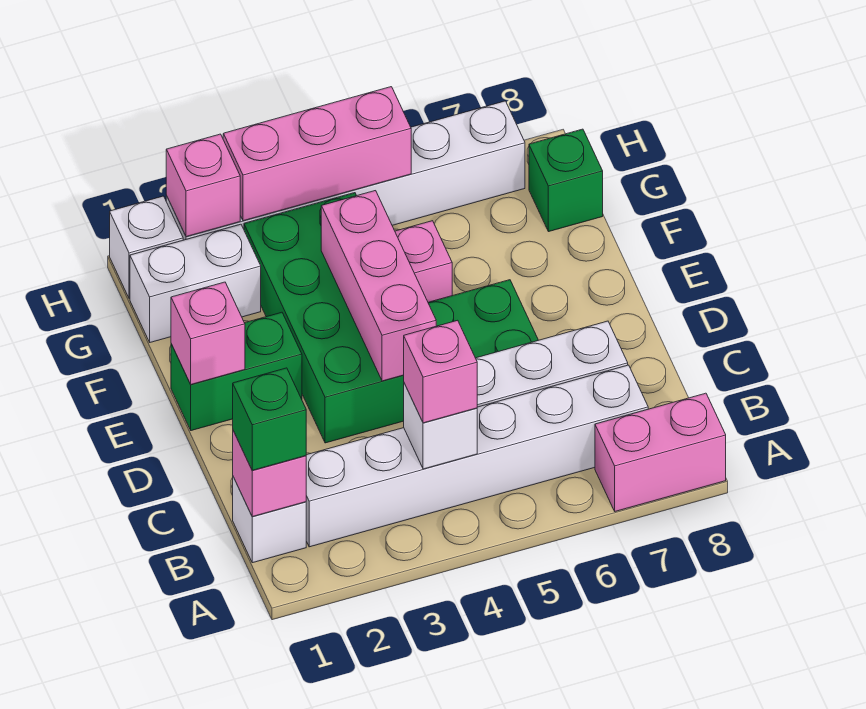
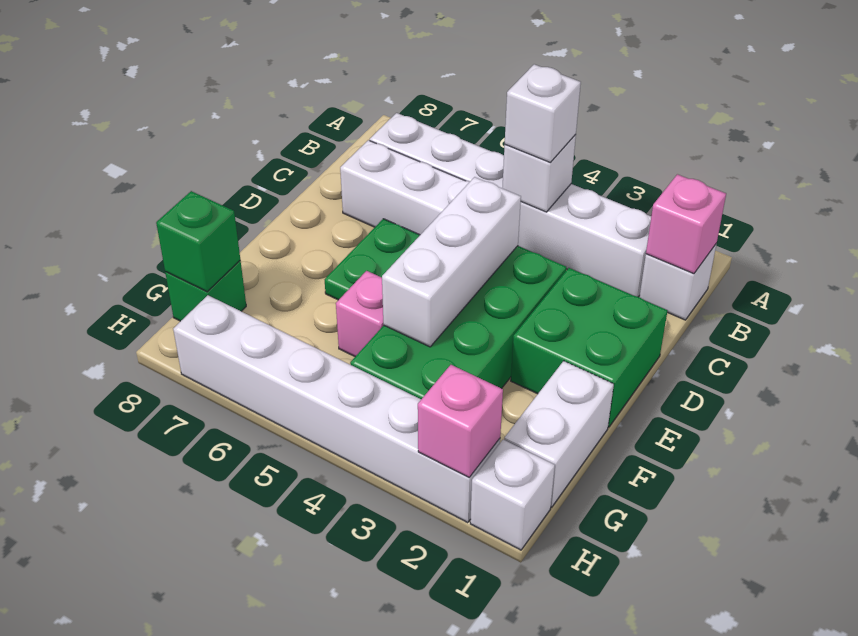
pink brick A7:A8 level 1 -> none
green brick B1 level 3 -> green brick G8 level 2
pink brick B4 level 3 -> white brick B4 level 3
pink brick D4:F4 level 2 -> white brick D4:F4 level 2
green brick E1:E2 level 1 -> green brick D1:E2 level 1
pink brick E1 level 2 -> none
white brick G1:G2 level 1 -> white brick F1:G1 level 1
pink brick H3:H5 level 2 -> none

